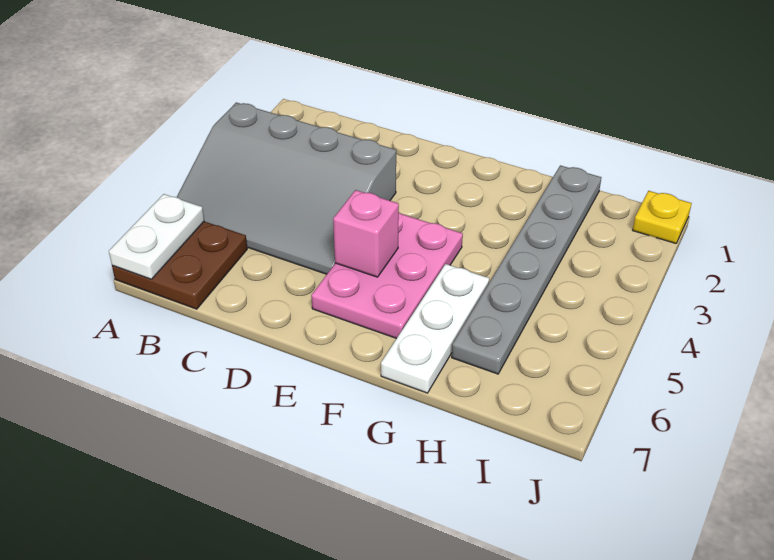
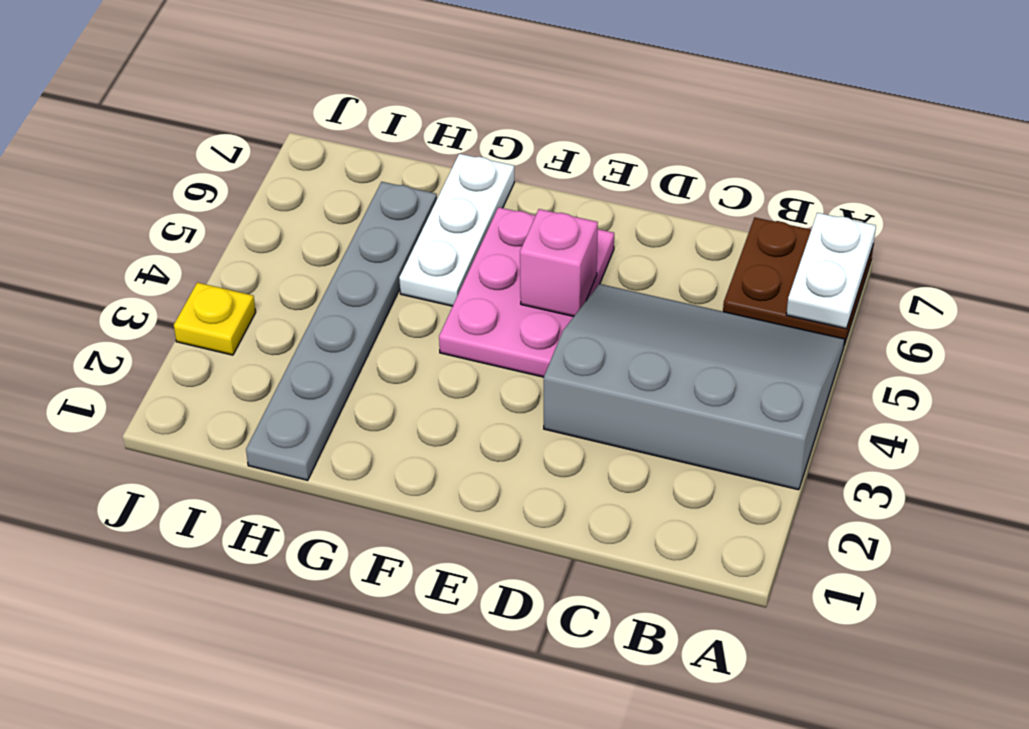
yellow plate J1 level 1 -> yellow plate J3 level 1

